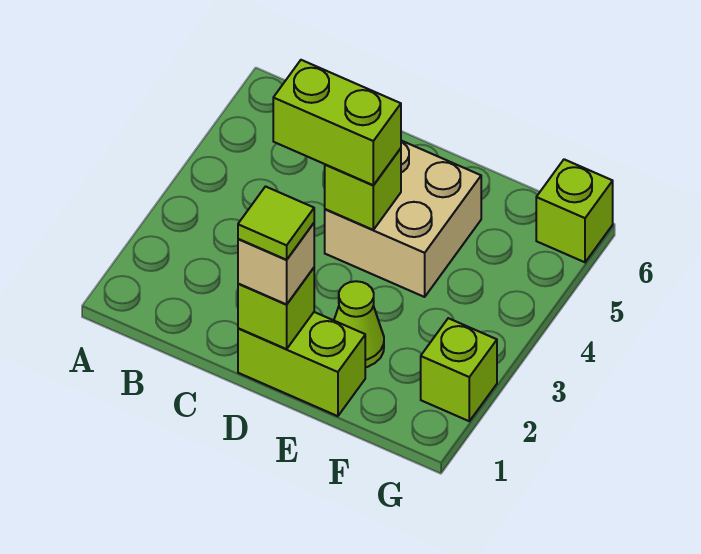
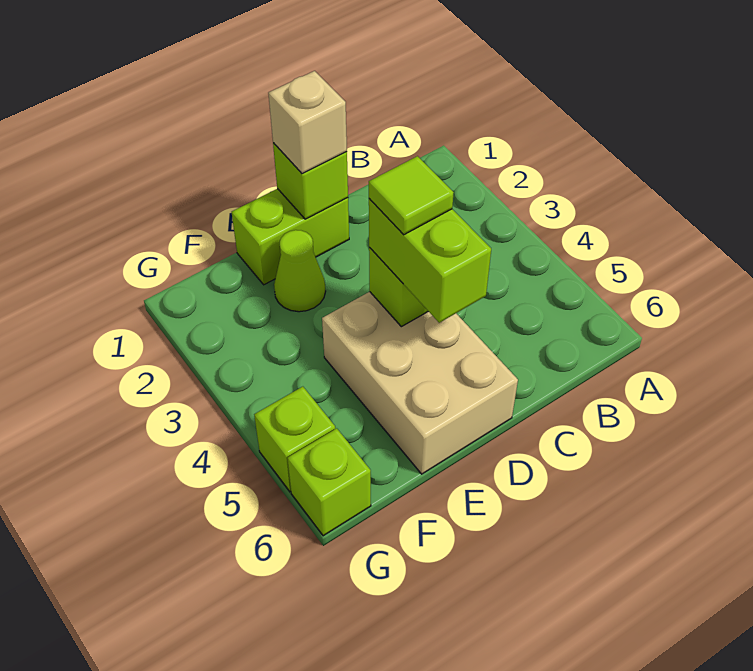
lime brick C4:D4 level 3 -> lime brick D4:D5 level 3
lime tile D1 level 4 -> lime tile D4 level 4
tan brick D4:E5 level 1 -> tan brick D4:E6 level 1
lime brick G2 level 1 -> lime brick G5 level 1

